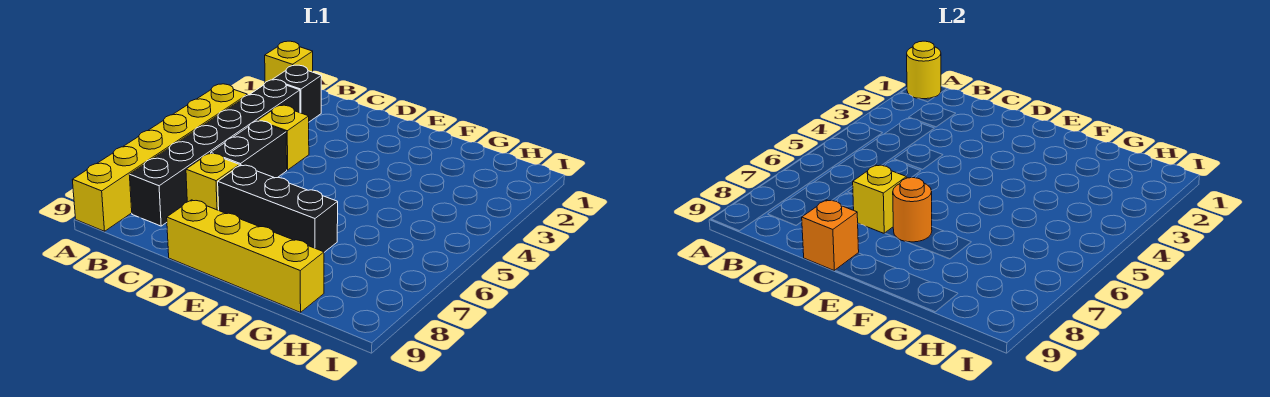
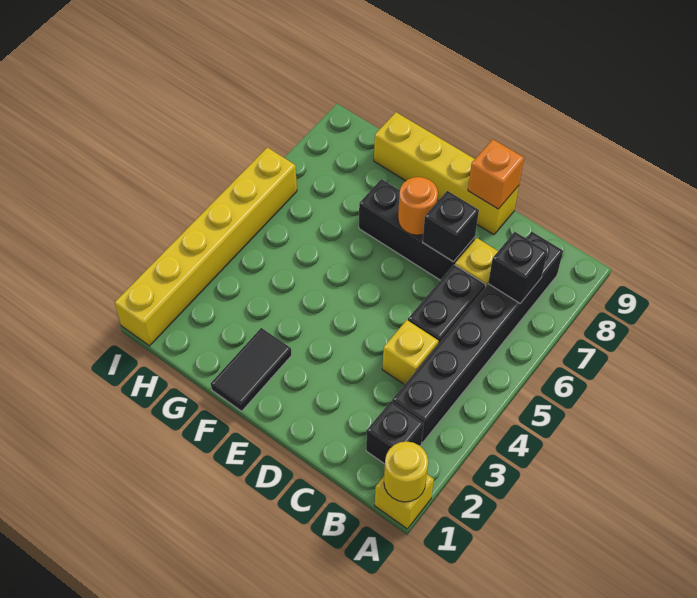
yellow brick A4:A9 level 1 -> yellow brick I1:I6 level 1
none -> black brick B7 level 2
yellow brick D7 level 2 -> black brick D7 level 2
none -> black tile F1:F2 level 1

